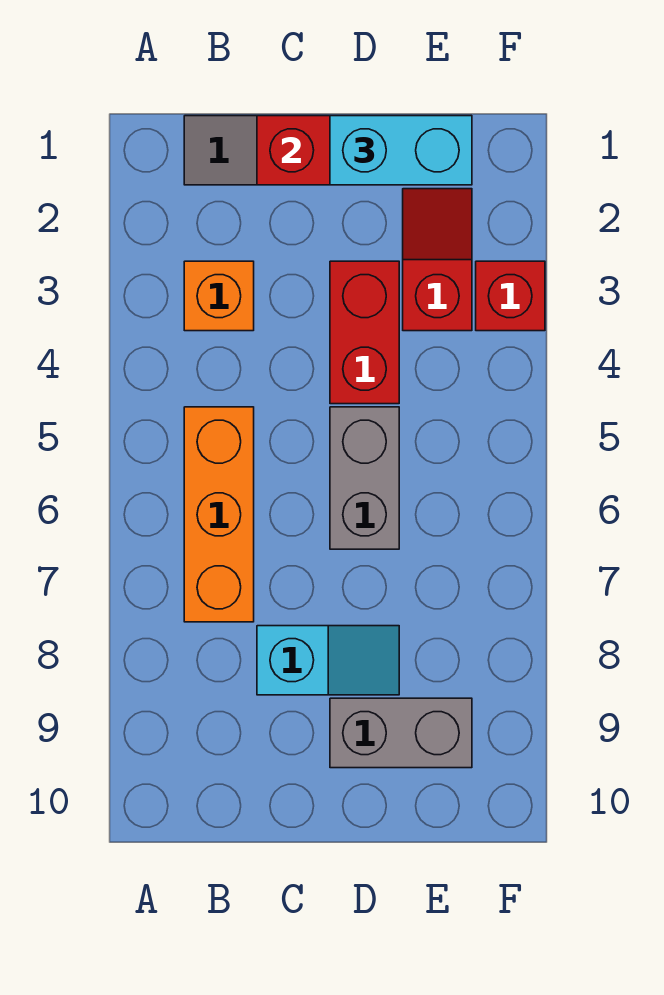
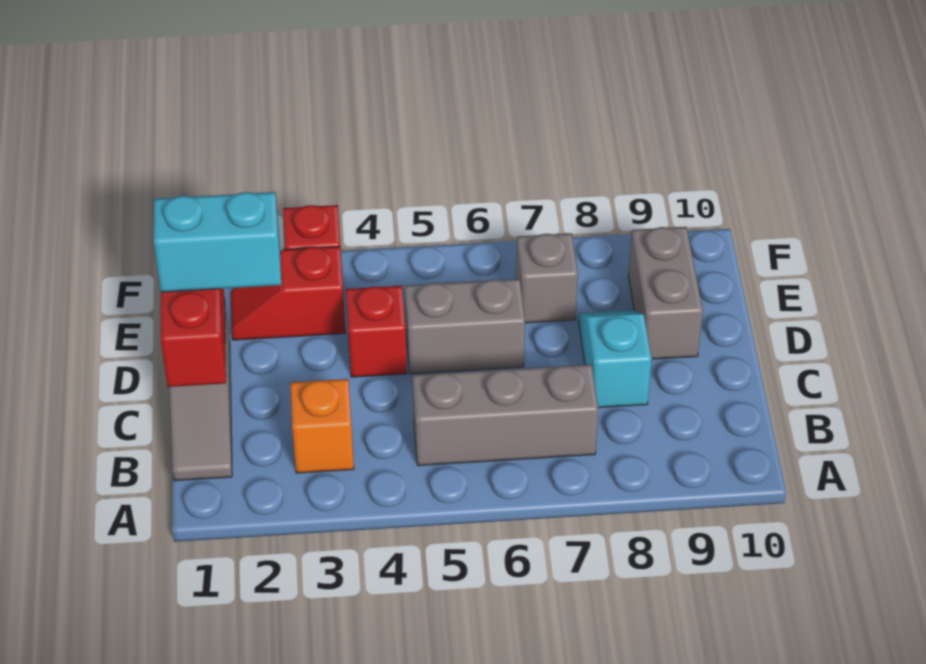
orange brick B5:B7 level 1 -> grey brick B5:B7 level 1
cyan brick D1:E1 level 3 -> cyan brick D1:D2 level 3
red brick D3:D4 level 1 -> red brick D4 level 1
none -> grey brick E7 level 1

